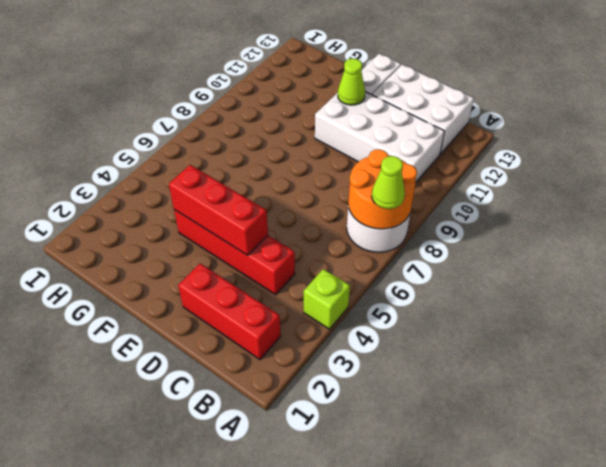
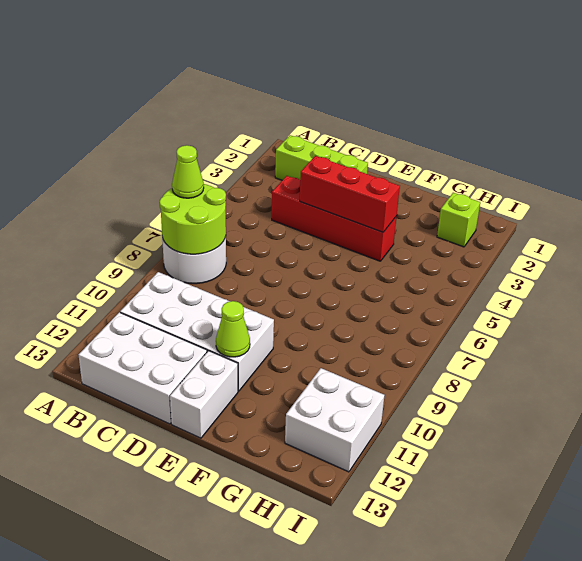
lime brick A4 level 1 -> lime brick H2 level 1
orange round brick A7:B8 level 2 -> lime round brick A7:B8 level 2
red brick B2:D2 level 1 -> lime brick B2:D2 level 1
none -> white brick H11:I12 level 1

